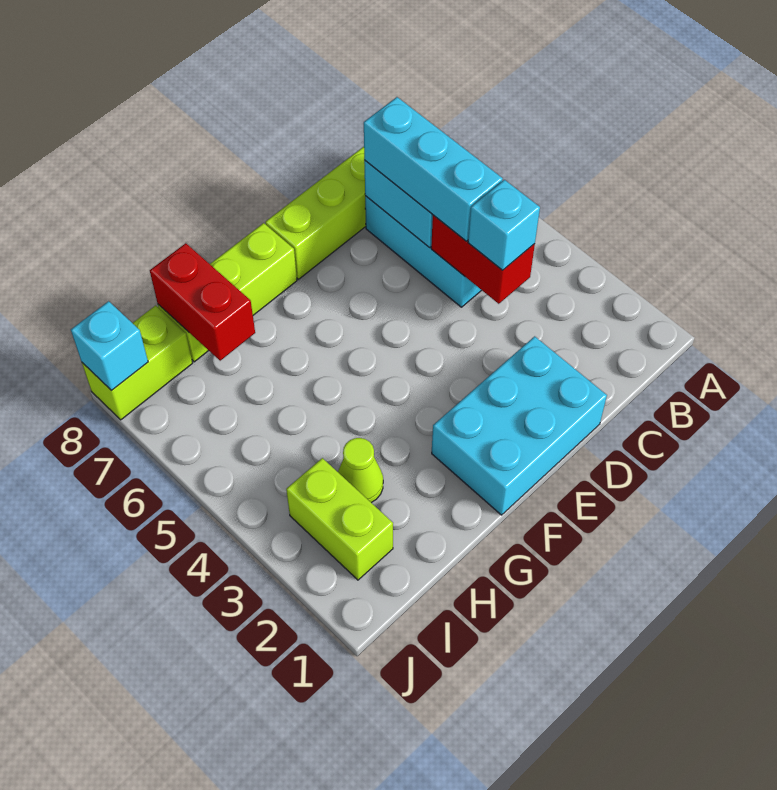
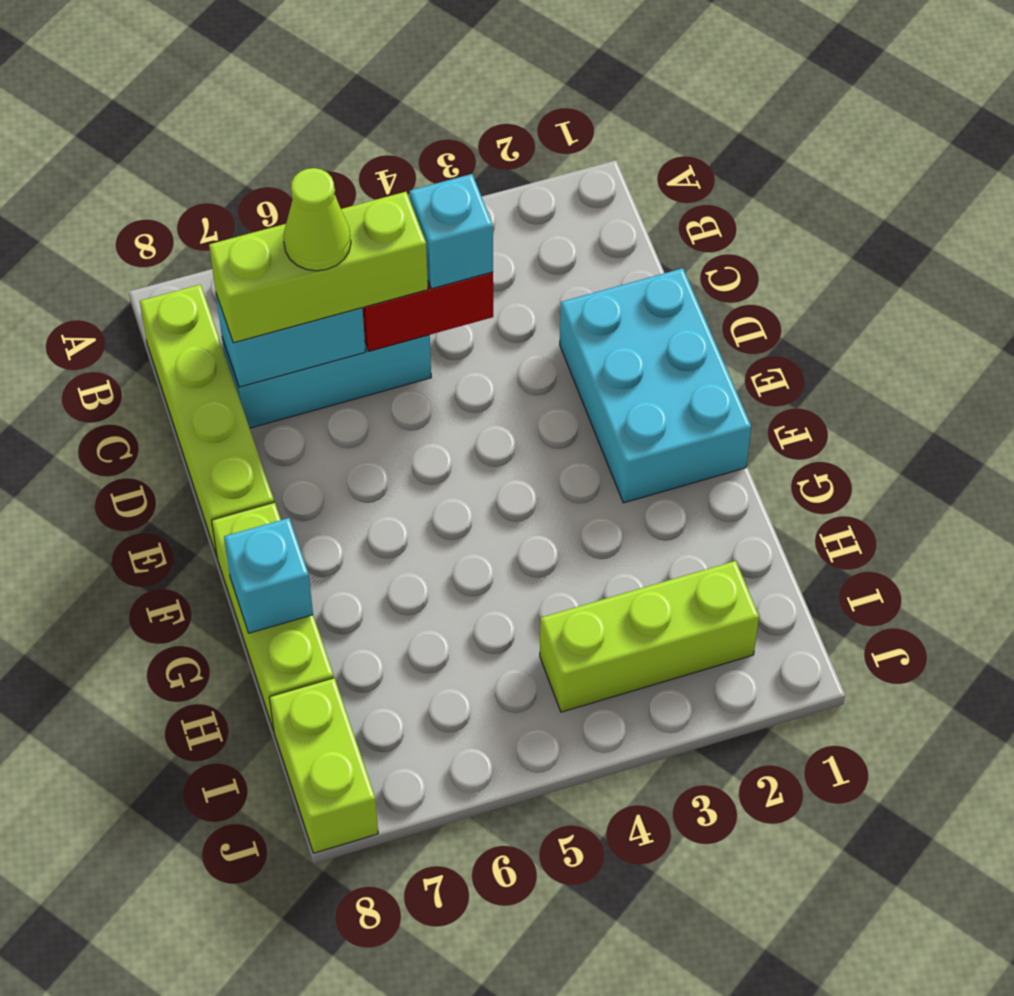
cyan brick C5:C7 level 3 -> lime brick C5:C7 level 3
lime cone H3 level 1 -> lime cone C6 level 4
red brick H7:H8 level 2 -> none
lime brick I2:I3 level 1 -> lime brick I2:I4 level 1
cyan brick J8 level 2 -> cyan brick G8 level 2

